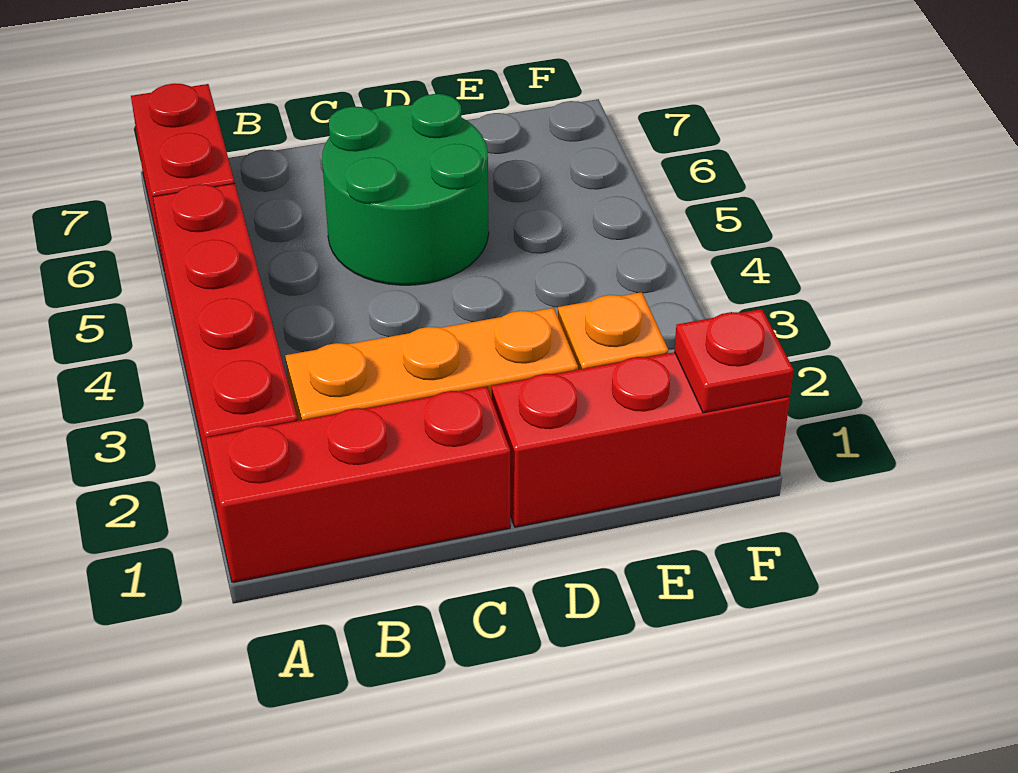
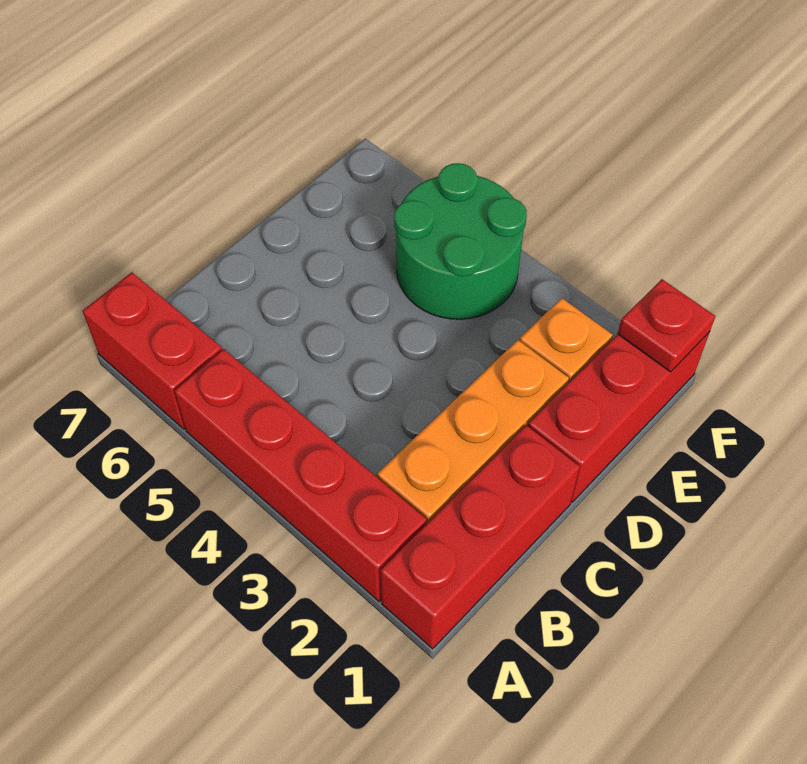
green round brick C5:D6 level 1 -> green round brick E4:F5 level 1

